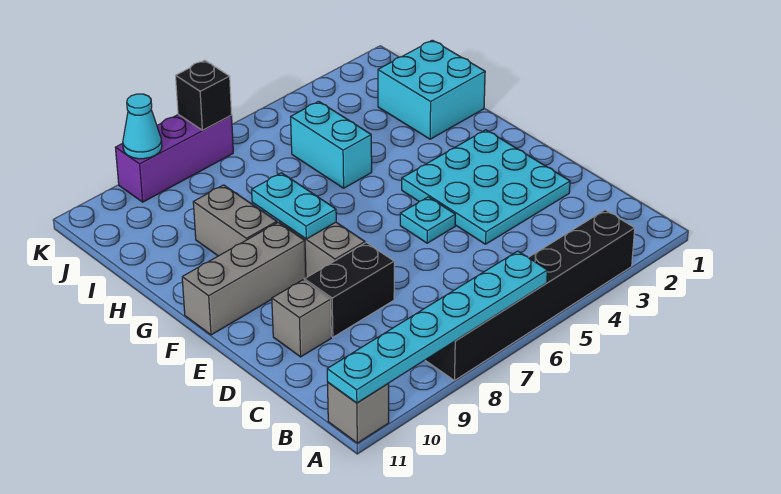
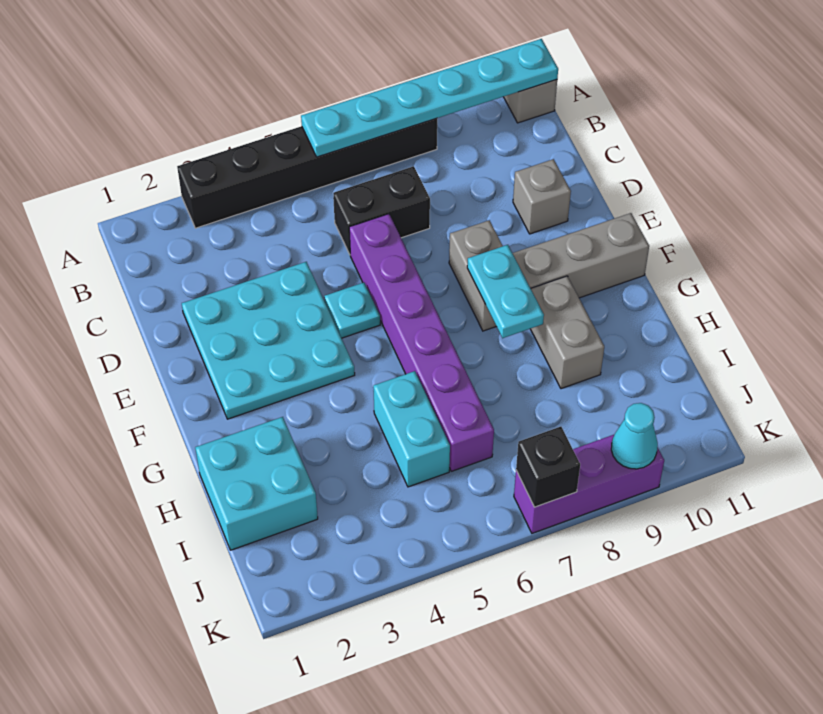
none -> purple brick D6:I6 level 1
black brick D8:D9 level 1 -> black brick C6:C7 level 1

